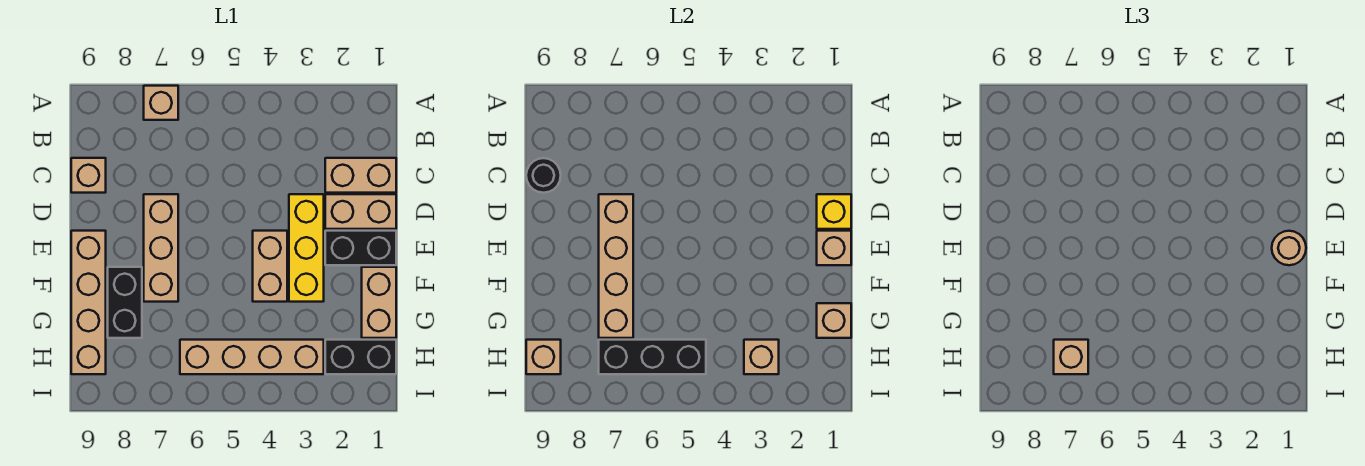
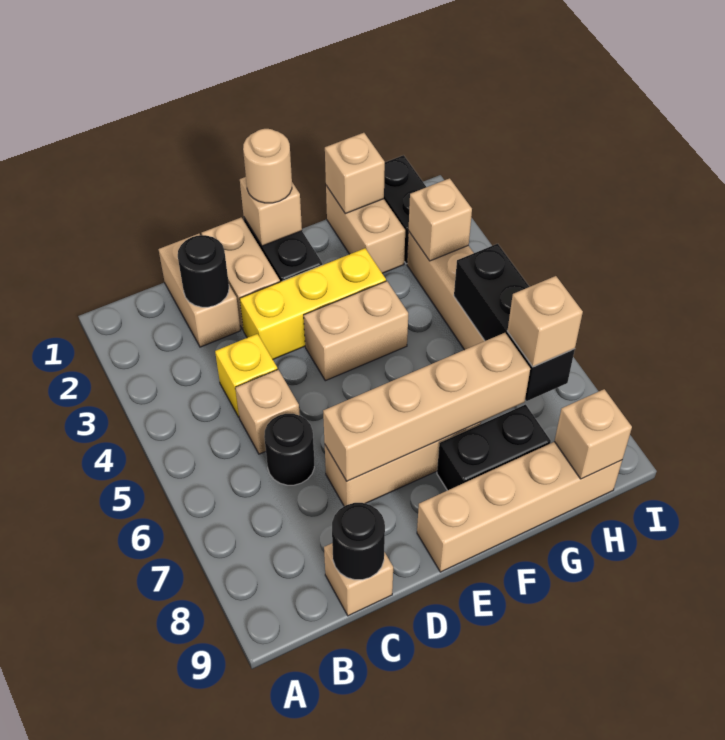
tan brick A7 level 1 -> tan brick C5 level 1
none -> black round brick C2 level 2
none -> black round brick C6 level 1
yellow brick D1 level 2 -> yellow brick C4 level 1
tan brick F1:G1 level 1 -> tan brick G1:G2 level 1

